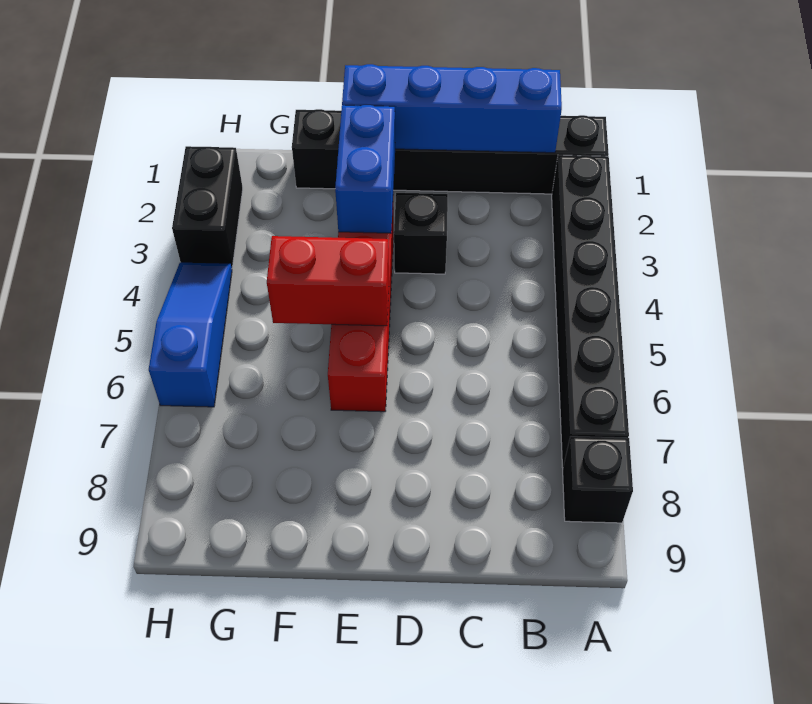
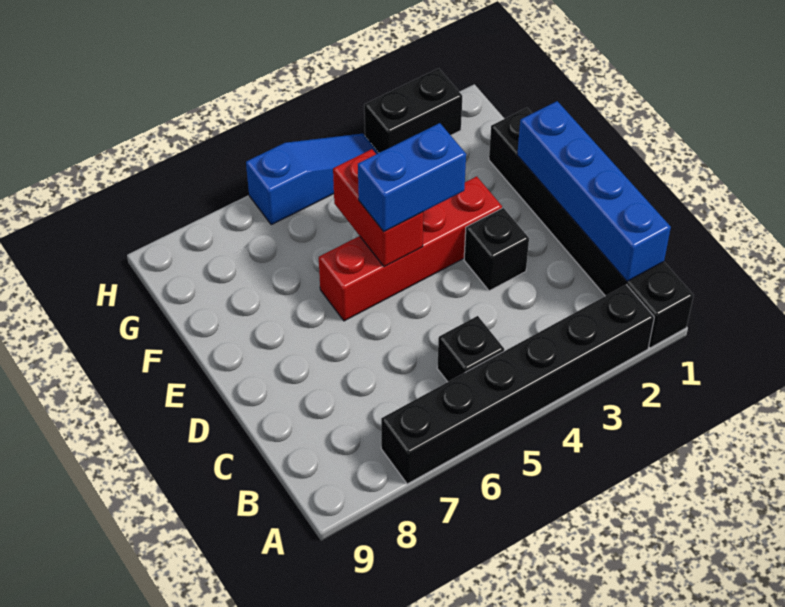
black brick A8 level 1 -> black brick B5 level 1
blue brick E2:E3 level 2 -> blue brick E4:E5 level 3

